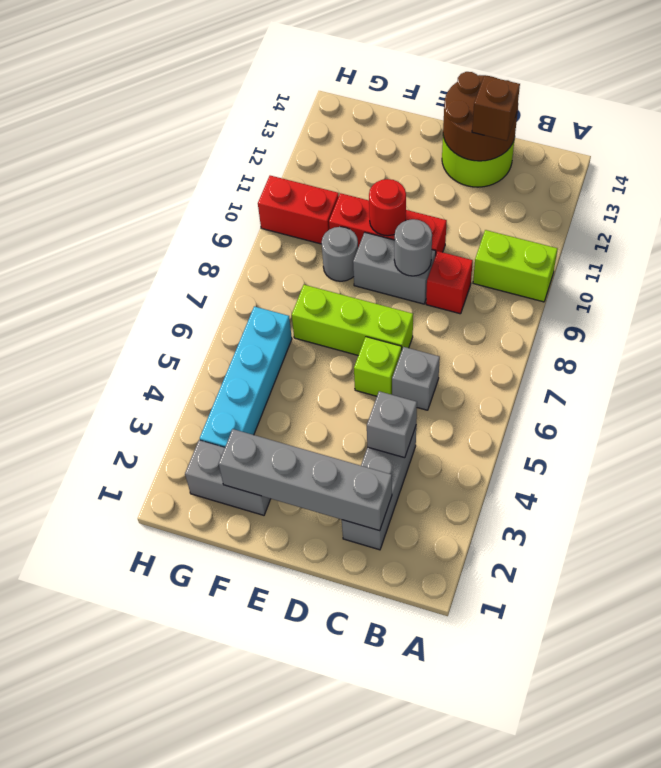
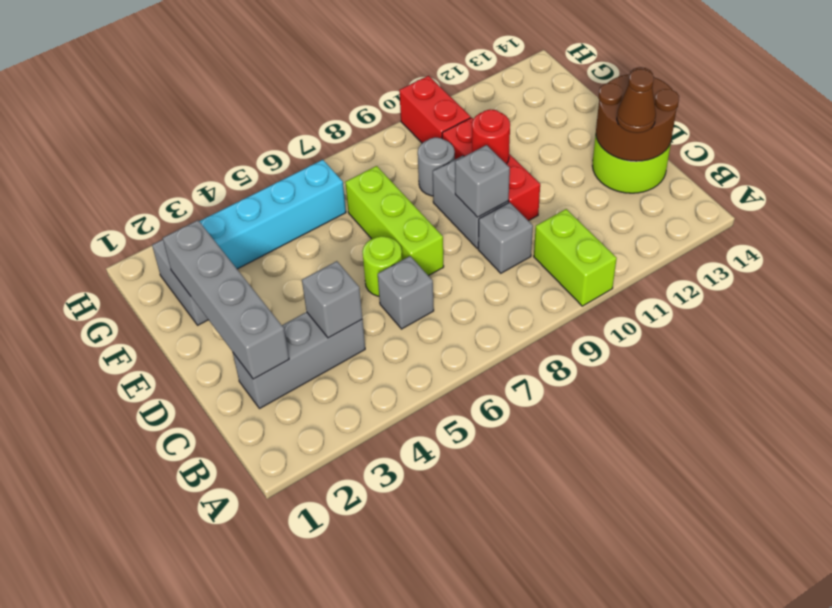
red brick C9 level 1 -> grey brick C9 level 1
brown brick C13 level 3 -> brown cone C13 level 3
lime brick D6 level 1 -> lime round brick D6 level 1
grey round brick D9 level 2 -> grey brick D9 level 2

